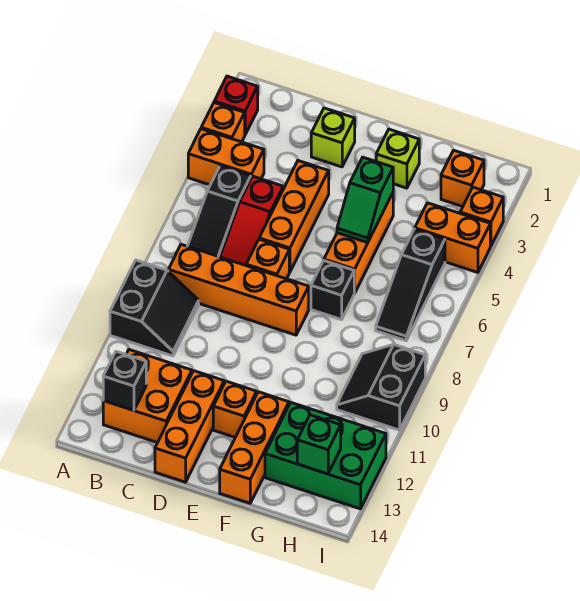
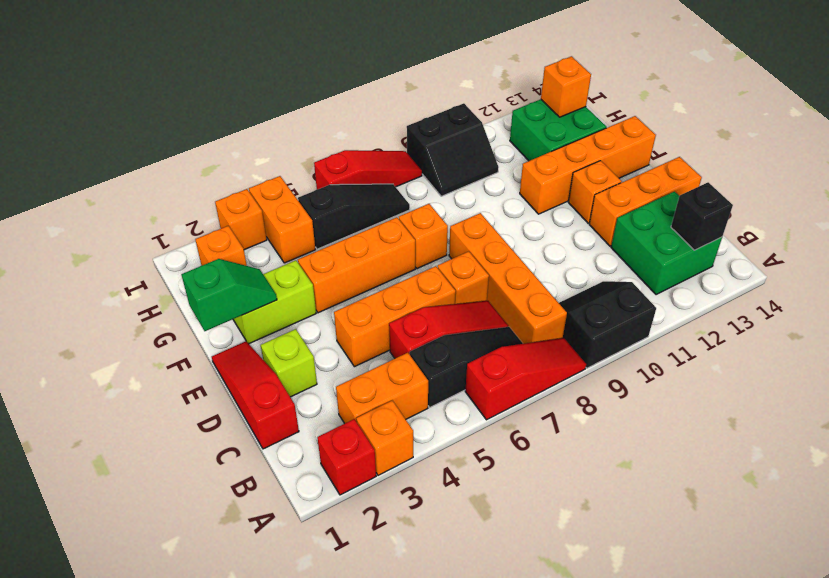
orange brick A4:B4 level 1 -> orange brick B3:B4 level 1
none -> red slope A6:A8 level 1 top 6
orange brick B12:C13 level 1 -> green brick B12:C13 level 1
none -> red slope C1:E1 level 1 top C
lime brick F2 level 1 -> lime brick F2:F3 level 1
green slope F4:F5 level 2 top 4 -> green slope F1:F2 level 2 top 1
black brick F7 level 1 -> orange brick F7 level 1
orange brick F12:F14 level 1 -> orange brick F11:F14 level 1
green brick G12:I13 level 1 -> green brick G12:H13 level 1
green brick H13 level 2 -> orange brick H13 level 2
none -> red slope I6:I8 level 1 top 6

